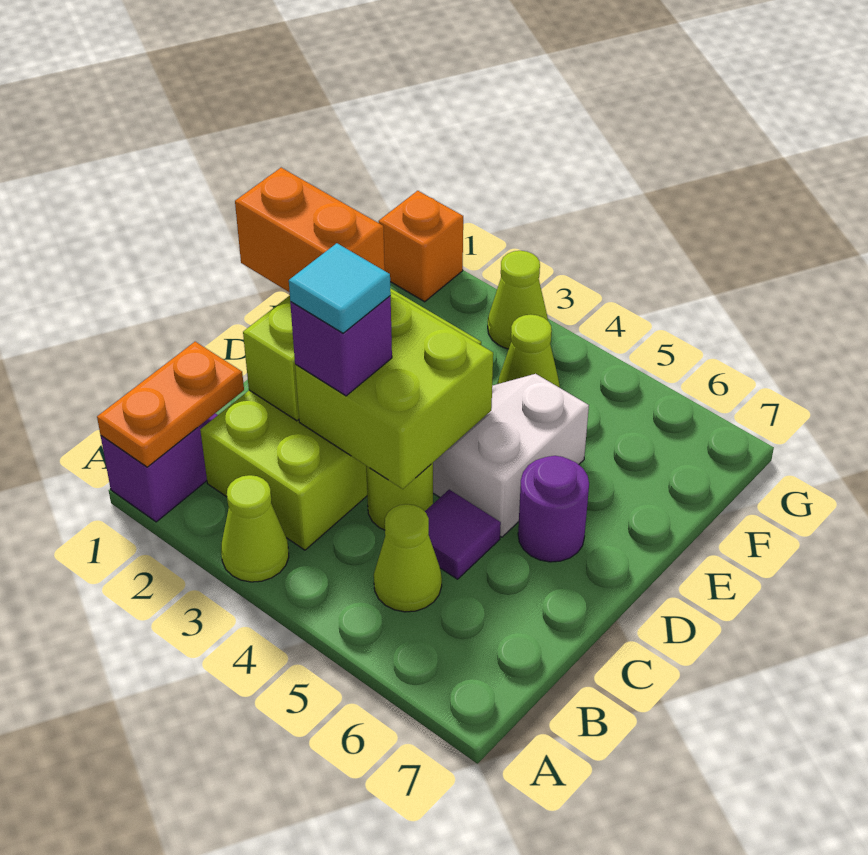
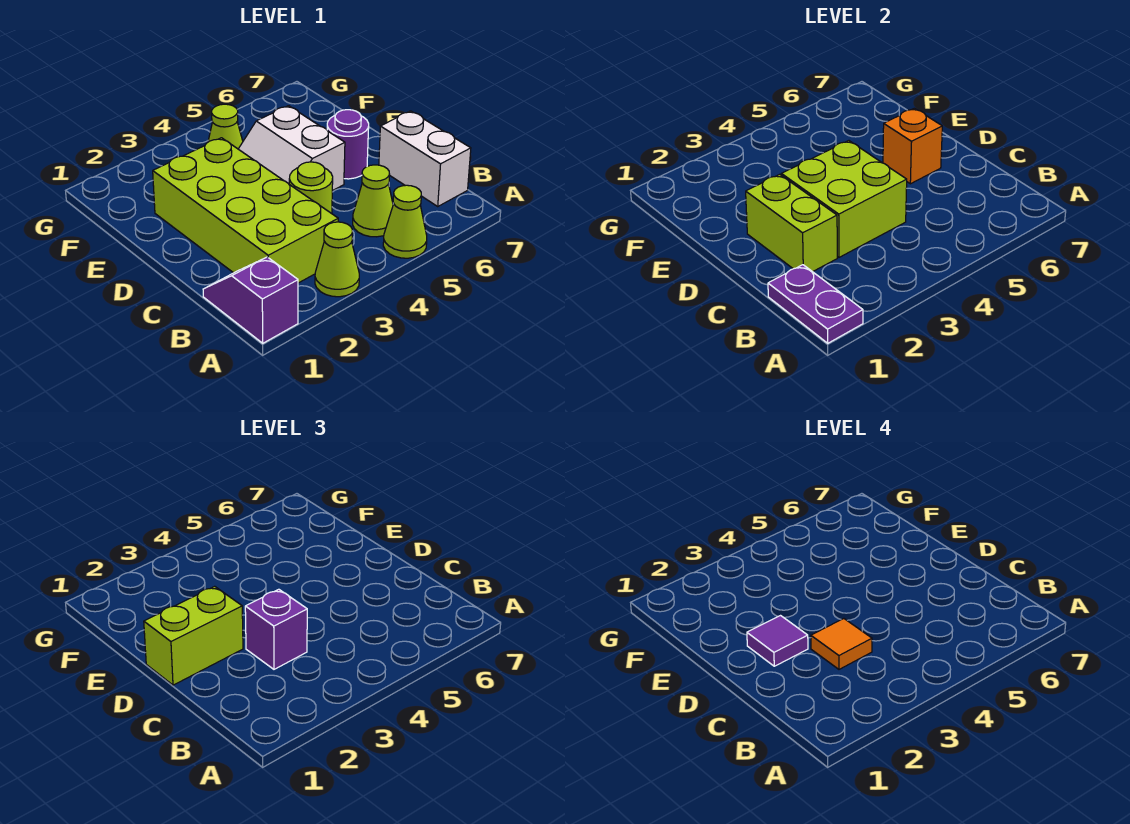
orange plate A1:B1 level 2 -> purple plate A1:B1 level 2
none -> white brick B7:C7 level 1
cyan tile C3 level 4 -> orange tile C3 level 4
purple tile C5 level 1 -> purple tile D2 level 4
orange brick D1:D2 level 3 -> lime brick D1:D2 level 3
orange brick G1 level 1 -> orange brick D6 level 2
lime cone G3 level 1 -> lime cone A5 level 1

